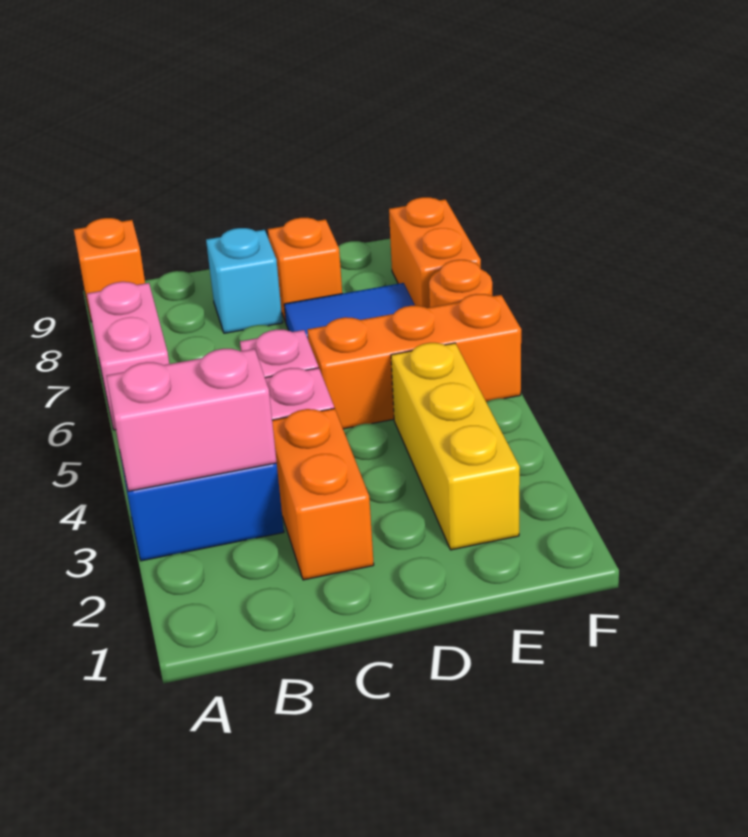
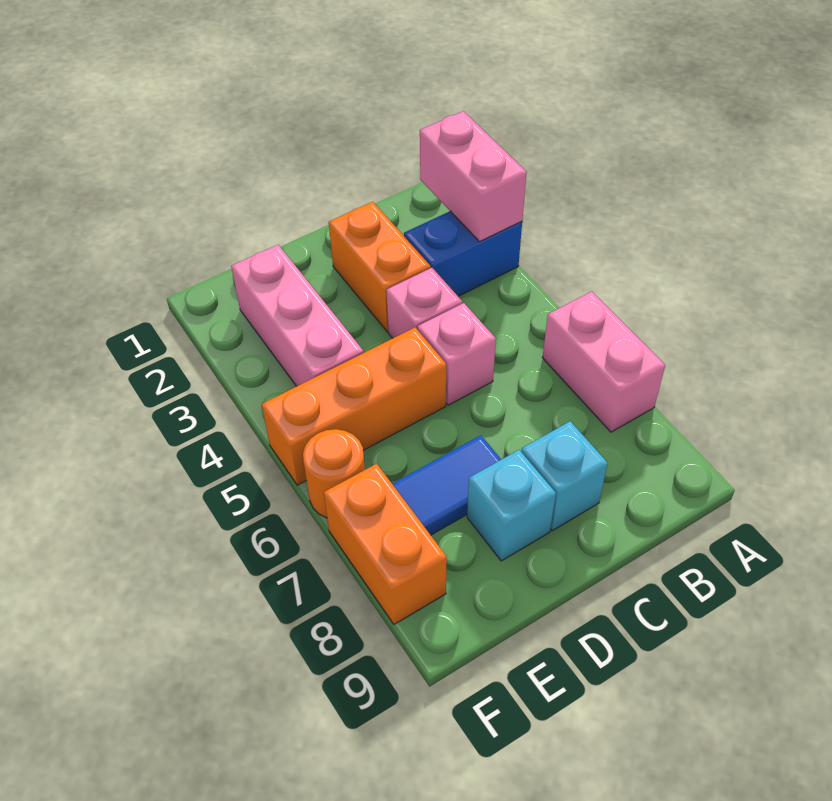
pink brick A3:B3 level 2 -> pink brick A2:A3 level 2
orange brick A9 level 1 -> none
orange brick D8 level 1 -> cyan brick D8 level 1
yellow brick E2:E4 level 1 -> pink brick E2:E4 level 1

